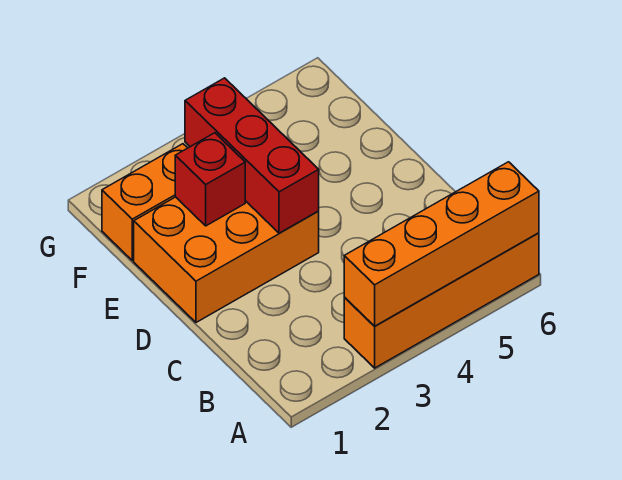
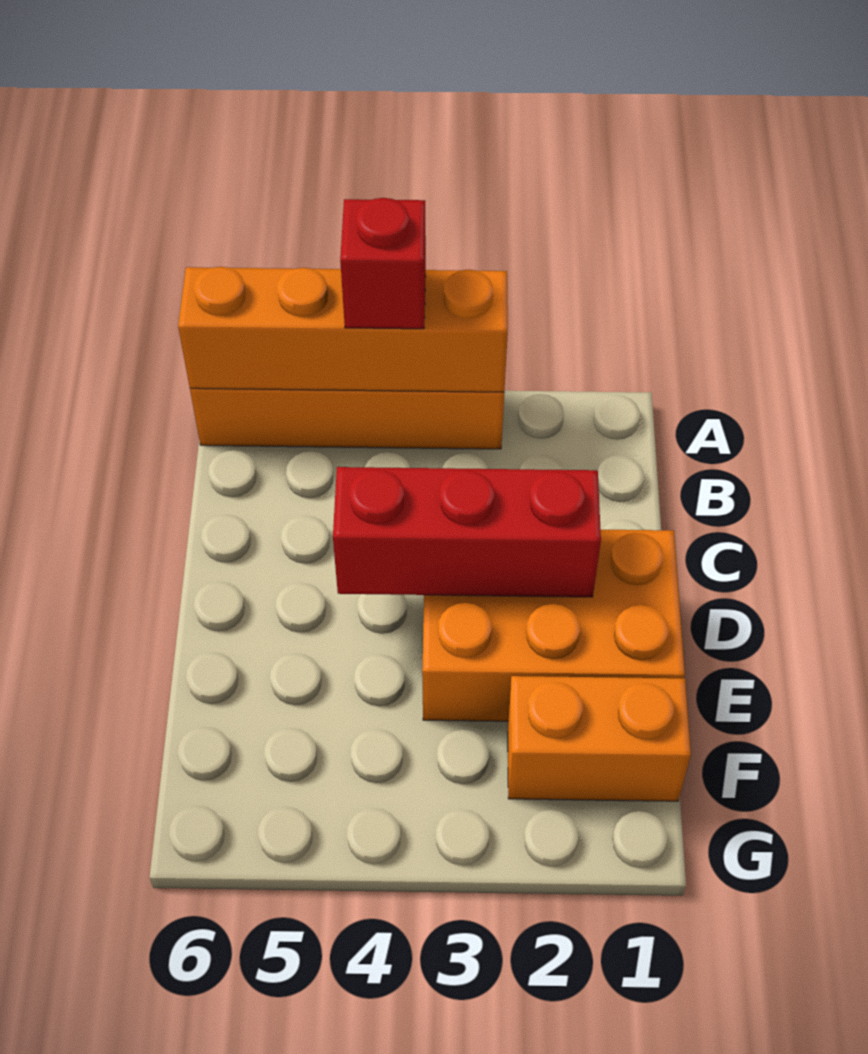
red brick D3:F3 level 2 -> red brick D2:D4 level 2
red brick E2 level 2 -> red brick A4 level 3

